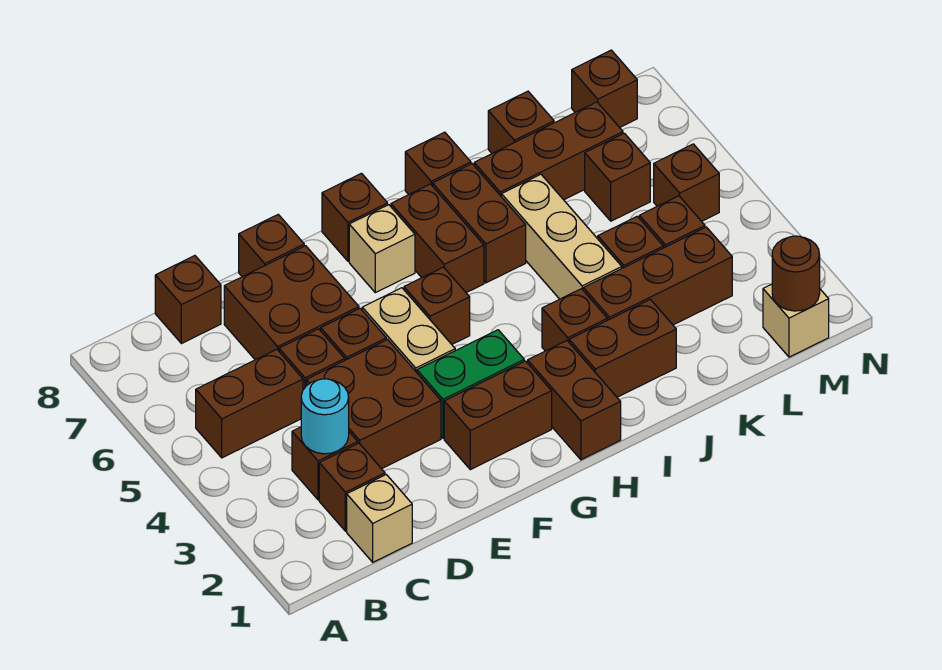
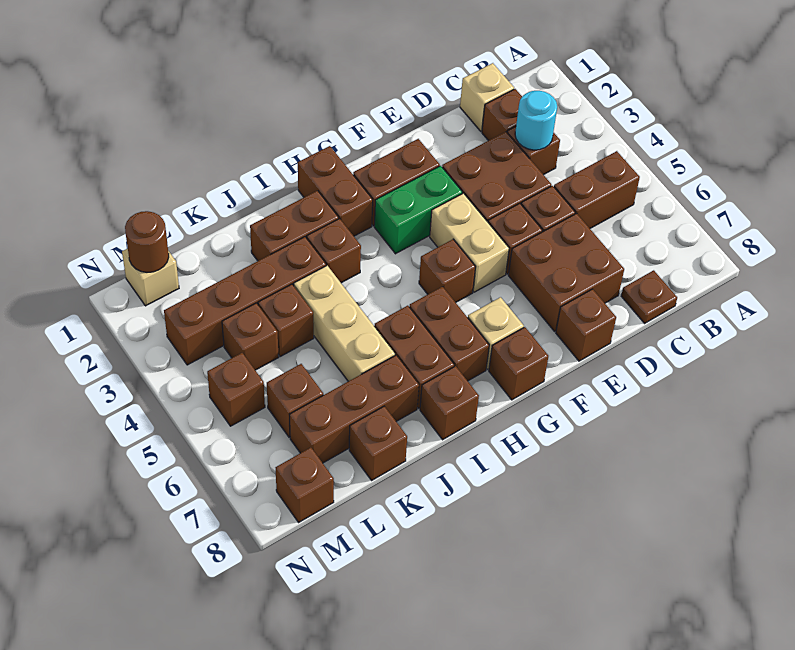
brown brick C8 level 1 -> brown plate C8 level 1
brown brick J3:L3 level 1 -> brown brick J3:M3 level 1

